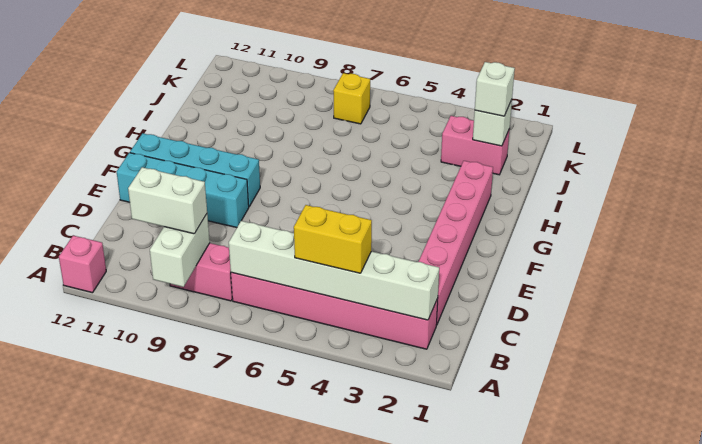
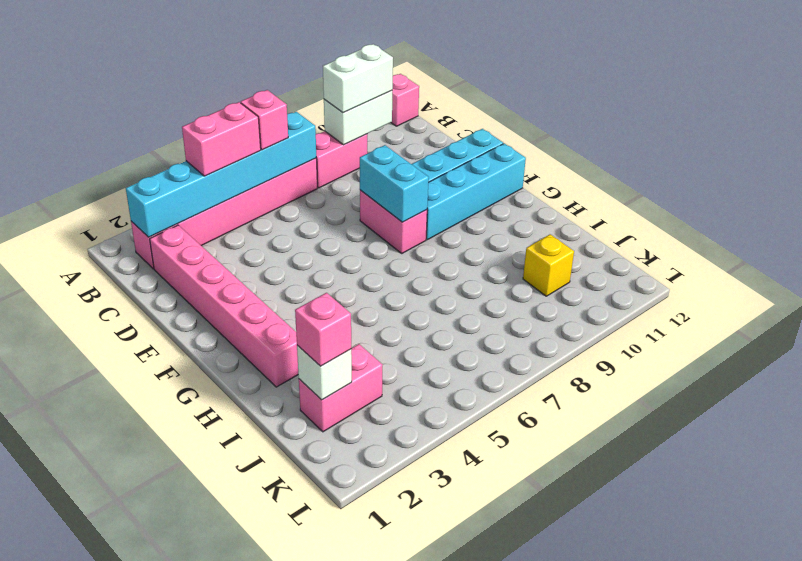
white brick A9:B9 level 2 -> white brick B9:B10 level 2
white brick B2:B7 level 2 -> cyan brick B2:B7 level 2
yellow brick B4:B5 level 3 -> pink brick B4:B5 level 3
none -> pink brick B6 level 3
none -> pink brick E8:F8 level 1
none -> cyan brick E8:F8 level 2
white brick J2 level 3 -> pink brick J2 level 3
yellow brick K7 level 1 -> yellow brick J10 level 1

